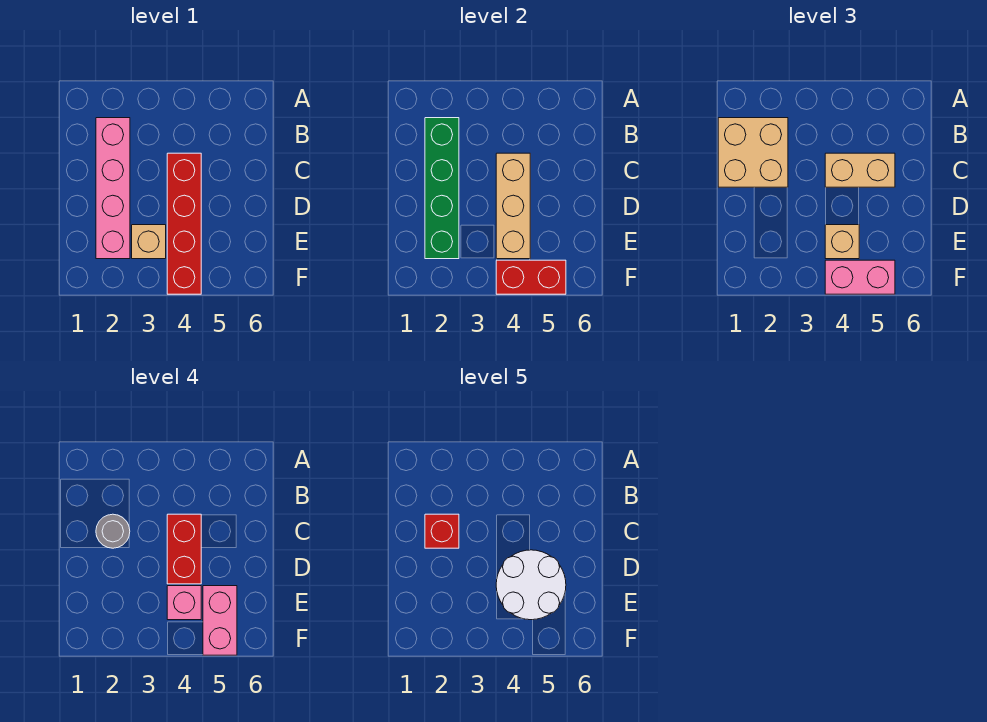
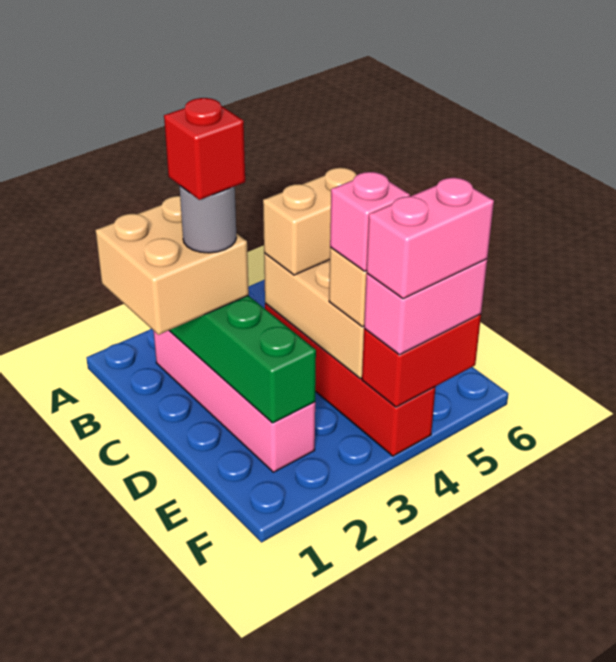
red brick C4:D4 level 4 -> none
white round brick D4:E5 level 5 -> none
tan brick E3 level 1 -> none
pink brick E5:F5 level 4 -> pink brick F4:F5 level 4

